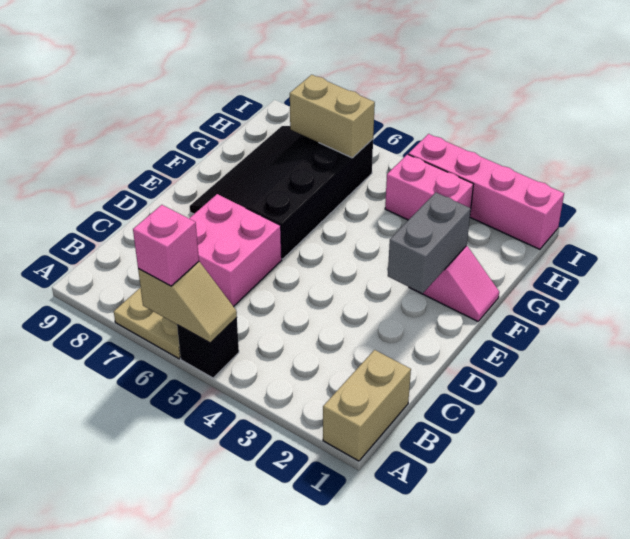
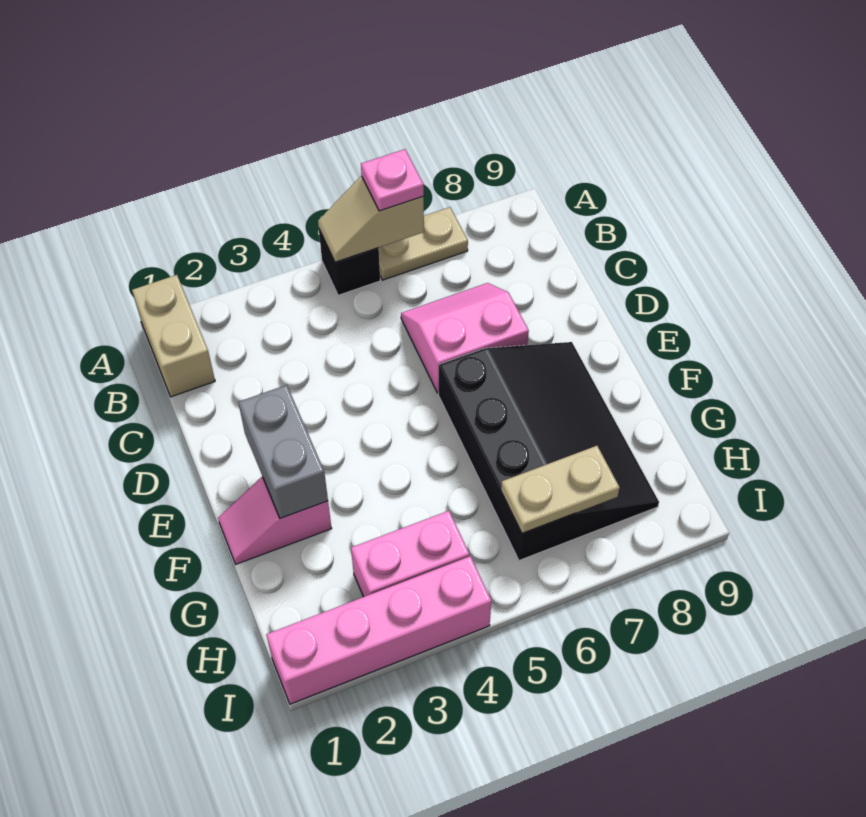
pink brick A6 level 3 -> pink plate A6 level 3
pink brick C6:D7 level 1 -> pink slope C6:D7 level 1 top D
tan brick H6:H7 level 2 -> tan plate H6:H7 level 2

